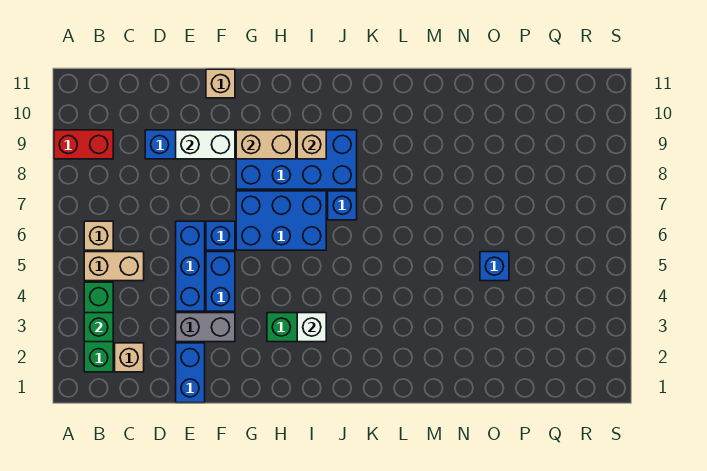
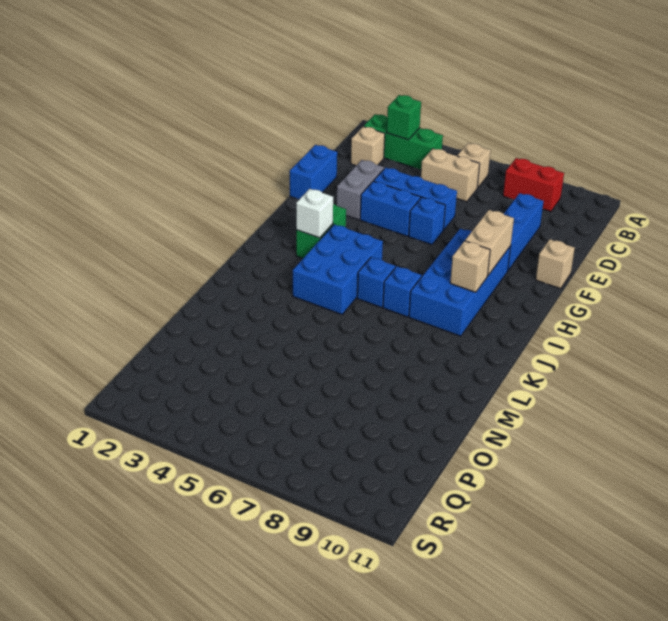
red brick A9:B9 level 1 -> red brick B8:B9 level 1
tan brick B5:C5 level 1 -> tan brick C5:C6 level 1
blue brick E1:E2 level 1 -> blue brick E1:F1 level 1
white brick E9:F9 level 2 -> none
blue brick G6:I7 level 1 -> blue brick I4:K5 level 1
blue brick O5 level 1 -> blue brick J6 level 1

